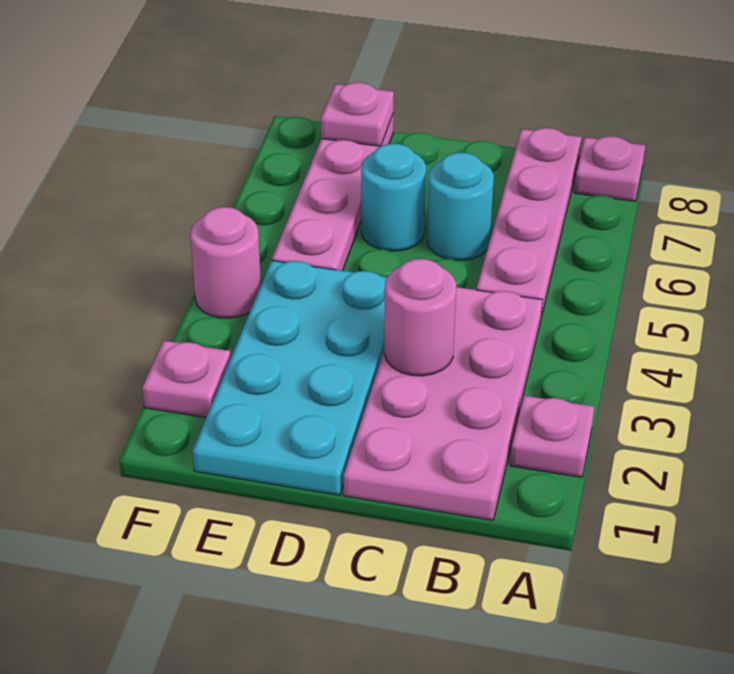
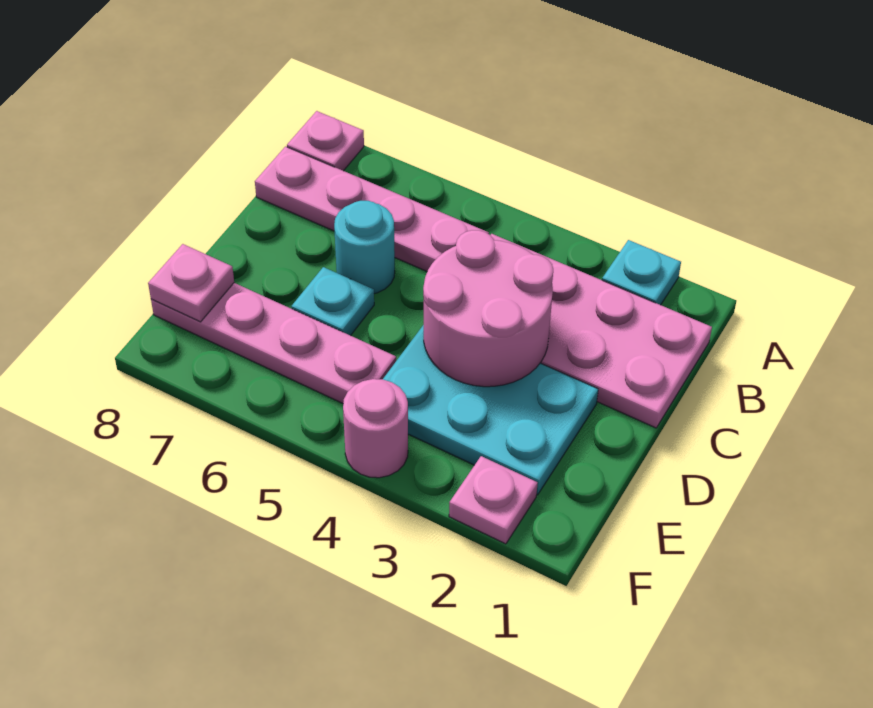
pink plate A2 level 1 -> cyan plate A2 level 1
pink round brick C3 level 2 -> pink round brick C3:D4 level 2
cyan plate D1:E4 level 1 -> cyan plate D2:E4 level 1
cyan round brick D6 level 1 -> cyan plate D6 level 1

